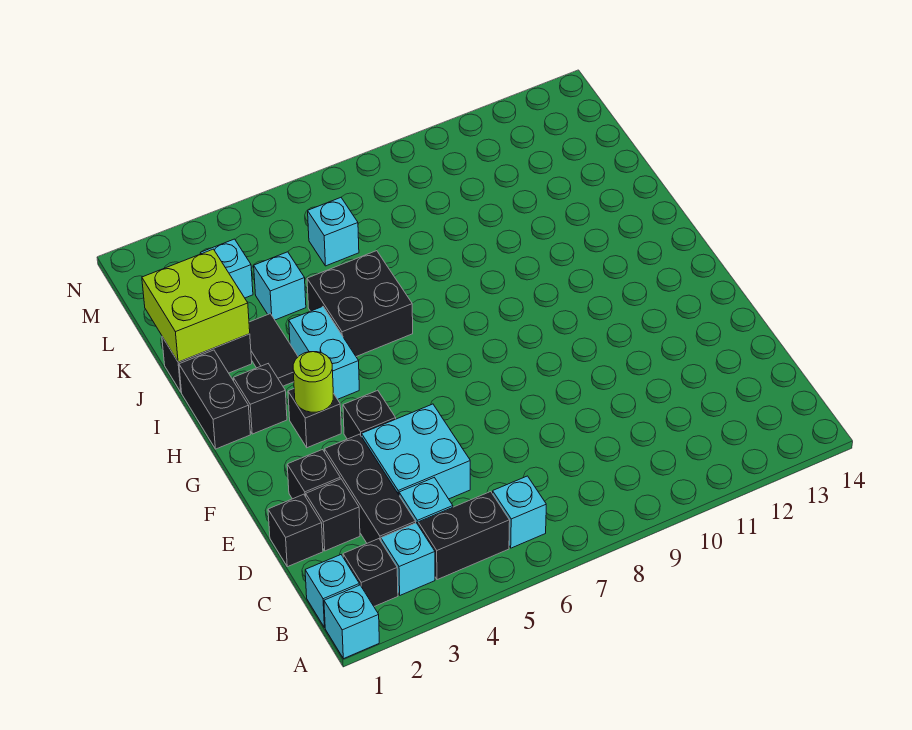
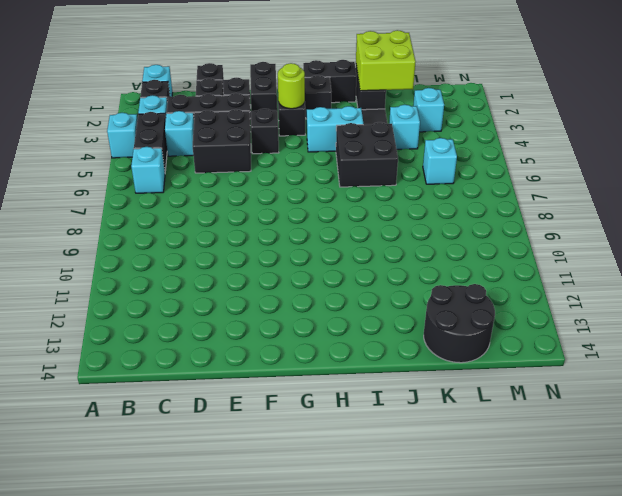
cyan brick A1 level 1 -> cyan brick A4 level 1
cyan brick D4:E5 level 1 -> black brick D4:E5 level 1
none -> black brick F1:F2 level 1
none -> black round brick K13:L14 level 1

